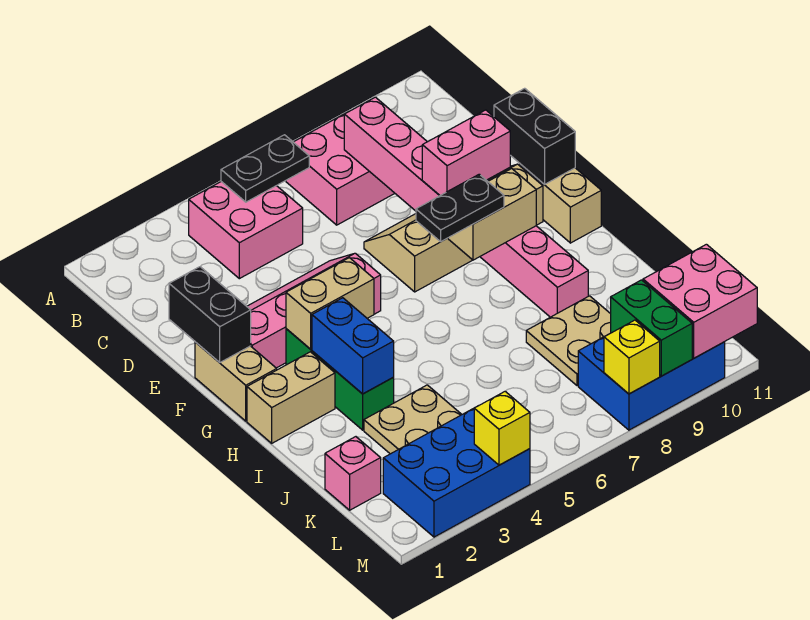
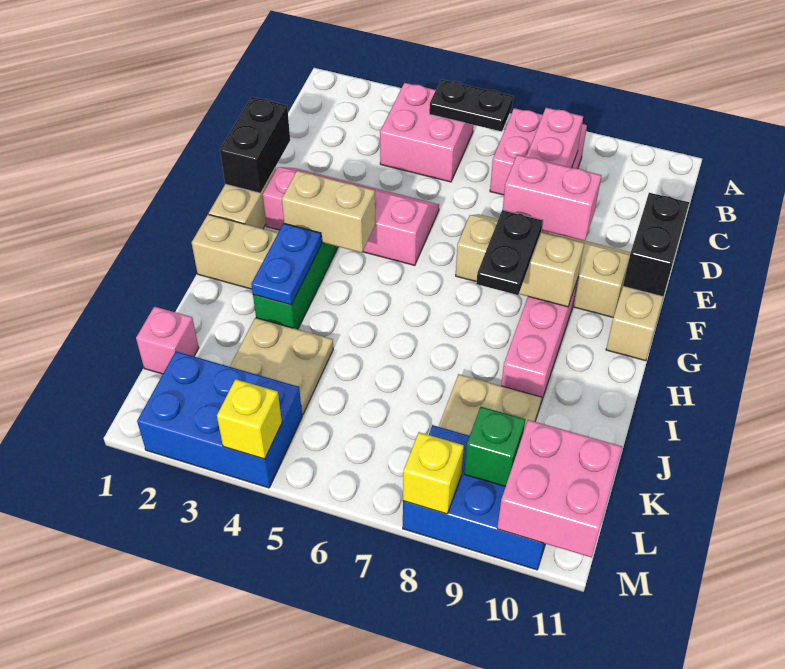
black plate G7:G8 level 3 -> black plate G8:H8 level 3
blue brick H3:I3 level 2 -> blue plate H3:I3 level 2
green brick L9:M9 level 2 -> green brick L9 level 2

